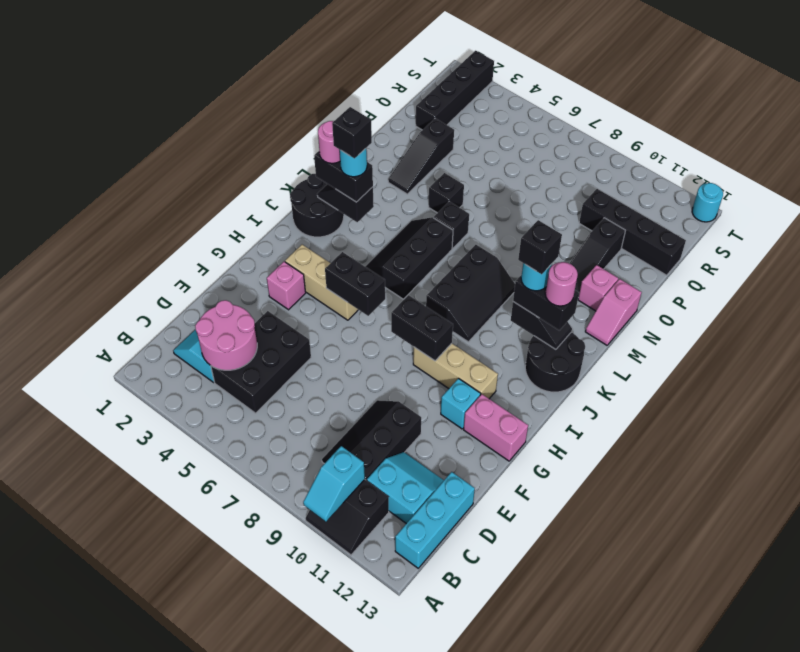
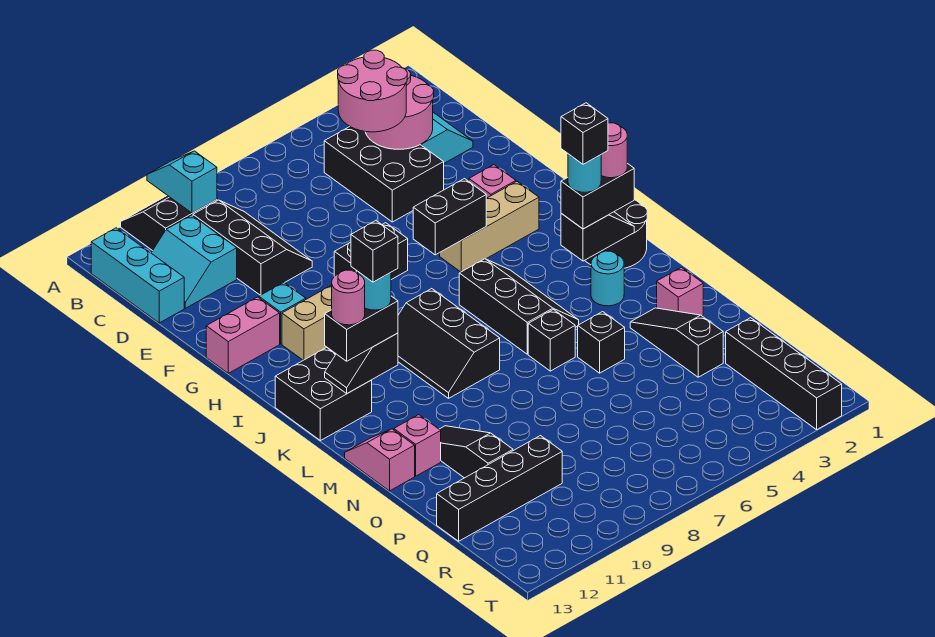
none -> pink round brick C4:D5 level 3
cyan slope C11:D12 level 1 top C -> cyan slope C11:D12 level 1 top 11
black round brick J12:K13 level 1 -> black brick J12:K13 level 1
none -> pink brick N2 level 1
cyan round brick T13 level 1 -> cyan round brick L3 level 1

